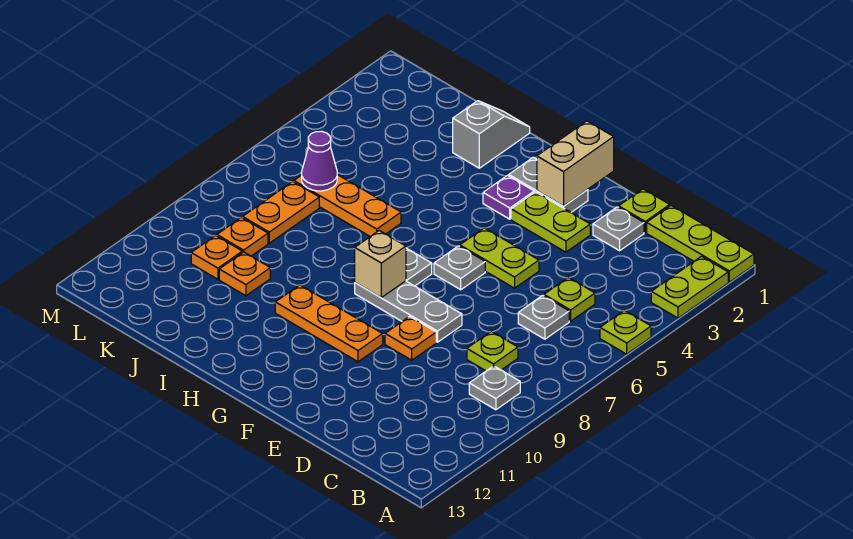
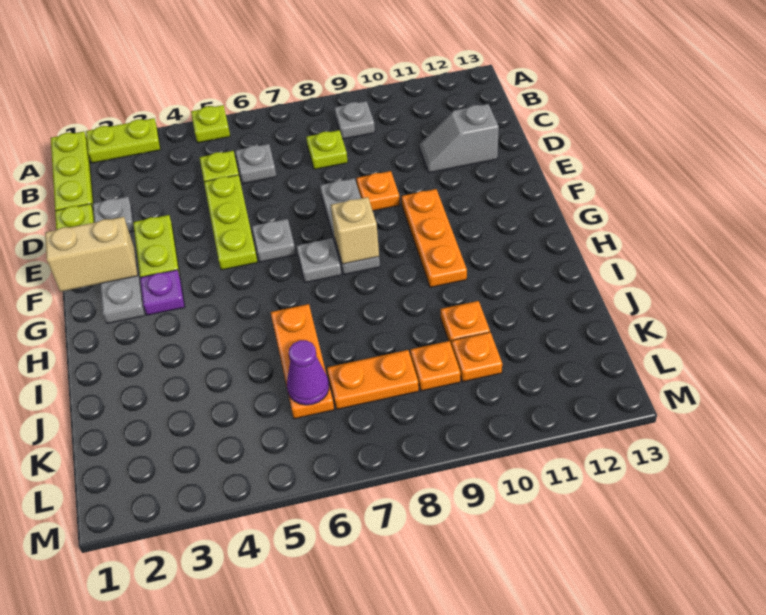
lime plate E5:F5 level 1 -> lime plate D5:F5 level 1
grey slope I1:I2 level 1 top 2 -> grey slope D11:D12 level 1 top 12

